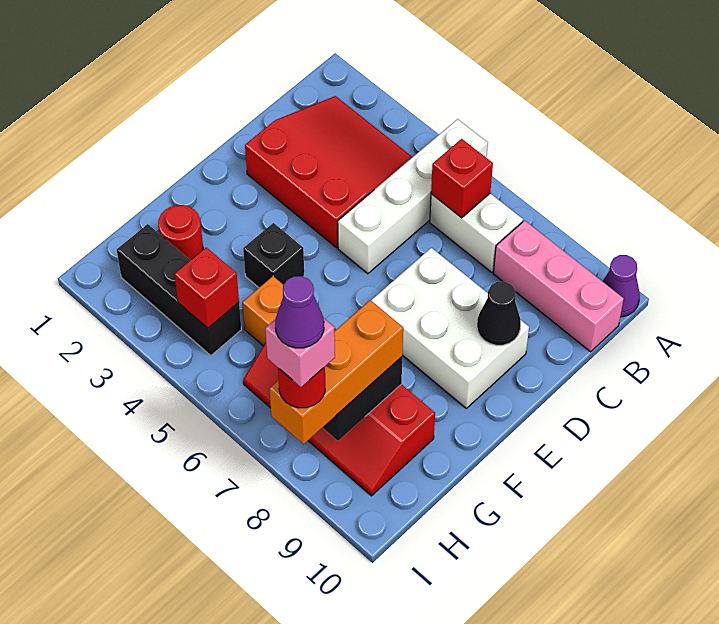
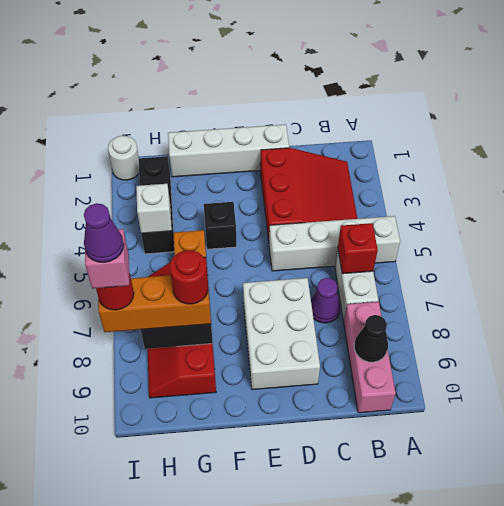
purple cone A10 level 1 -> purple cone C7 level 1
none -> white brick D1:G1 level 1
black cone D9 level 2 -> black cone B9 level 2
red round brick G2 level 1 -> red round brick G8 level 4
red brick H4 level 2 -> white brick H4 level 2
none -> white round brick I1 level 1

